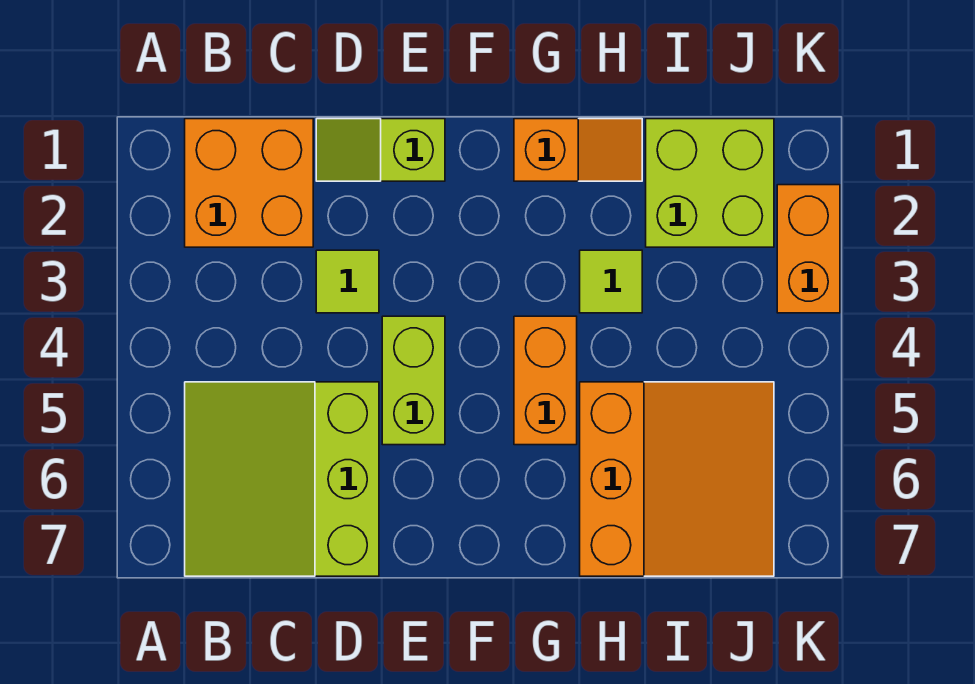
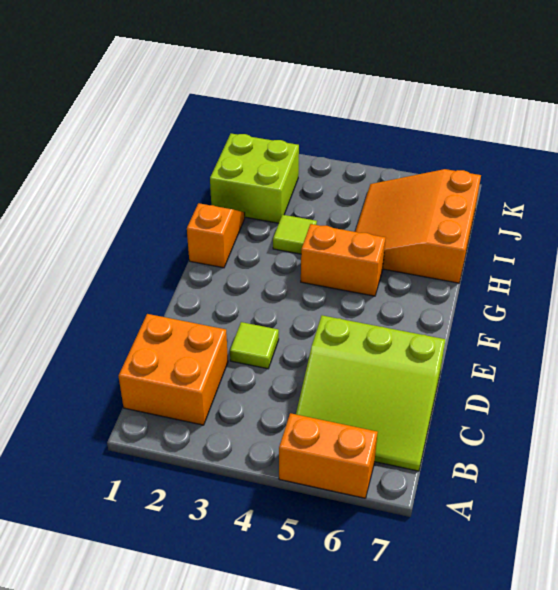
lime slope D1:E1 level 1 top E -> none
lime brick E4:E5 level 1 -> none
orange slope H5:J7 level 1 top H -> orange slope H5:J7 level 1 top 7
orange brick K2:K3 level 1 -> orange brick A5:A6 level 1

